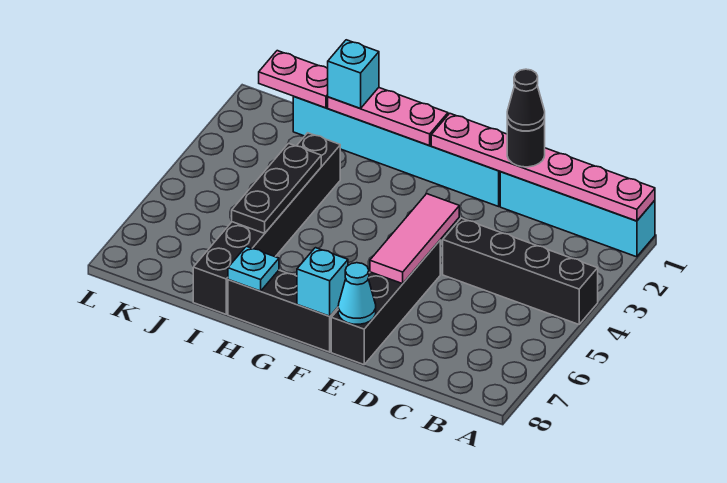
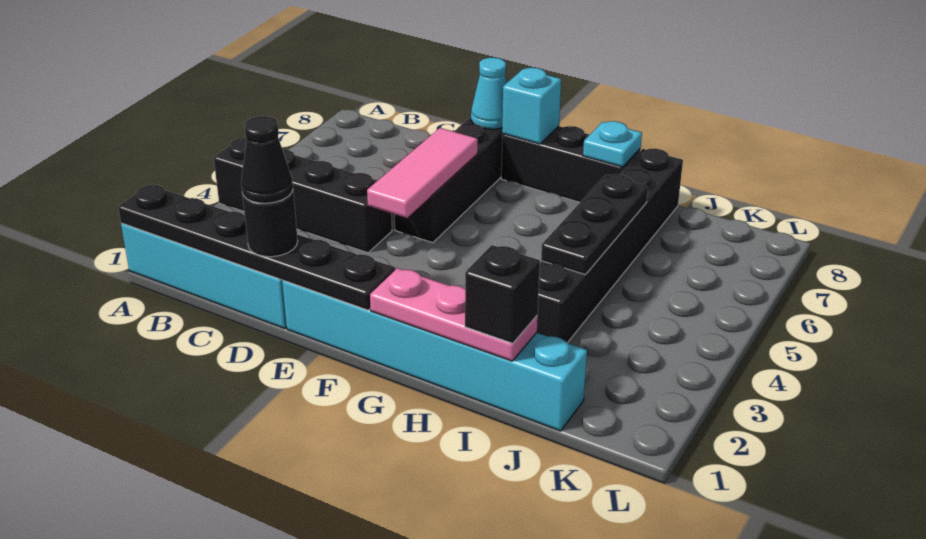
pink plate A1:F1 level 2 -> black plate A1:F1 level 2
cyan brick I1 level 3 -> black brick I1 level 3
pink plate J1:K1 level 2 -> none

